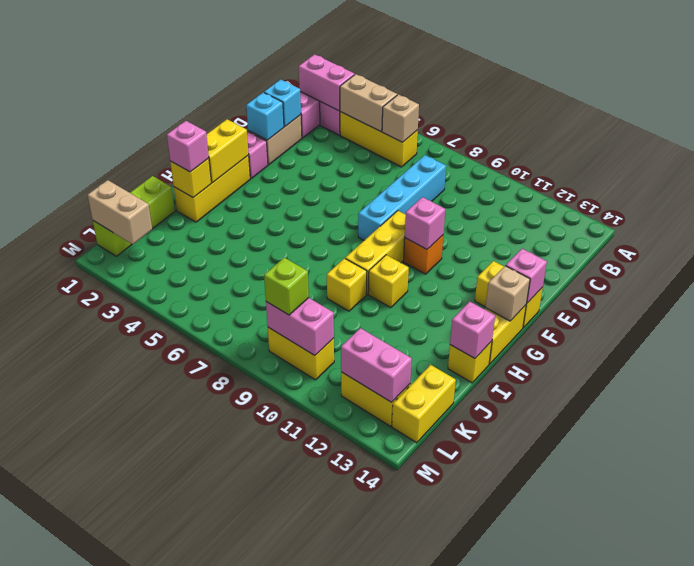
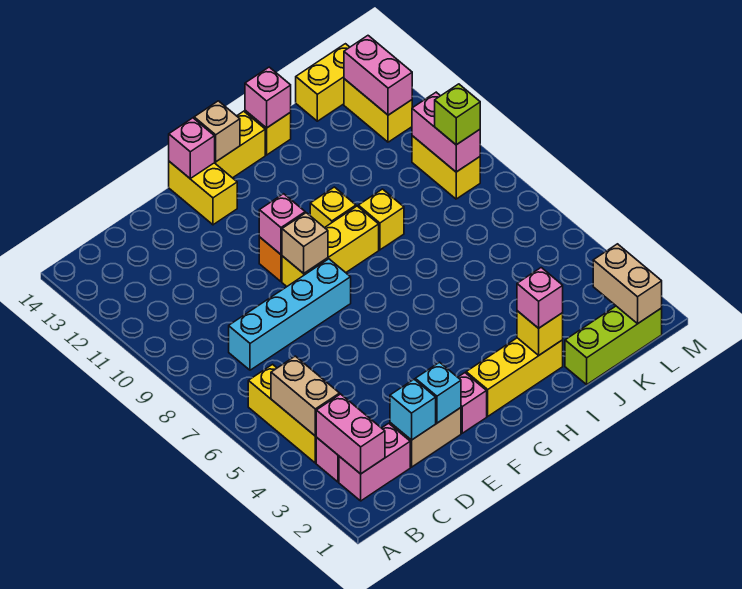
tan brick B6 level 2 -> tan brick F9 level 2
yellow brick G2:H2 level 2 -> none

